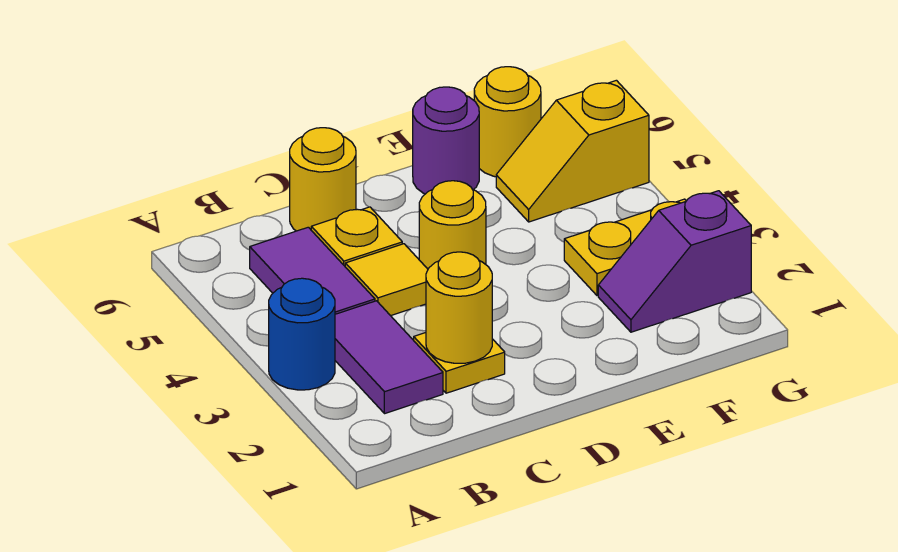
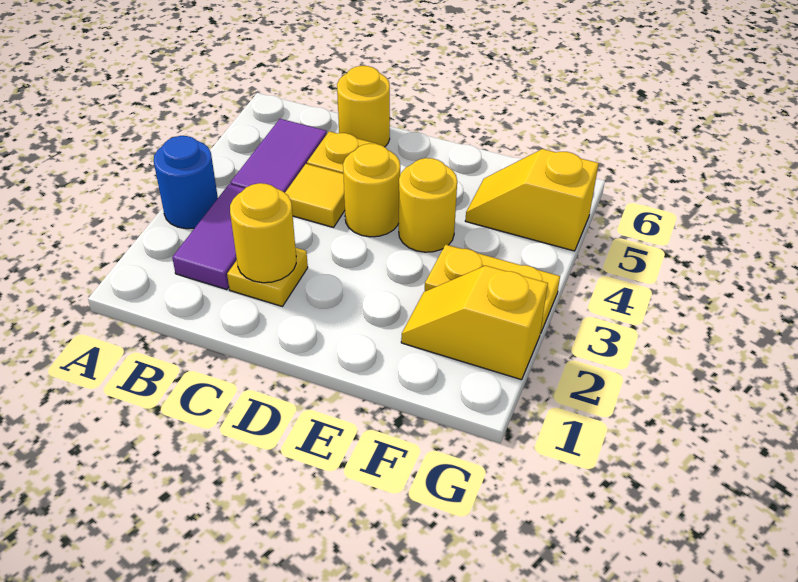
purple round brick E6 level 1 -> none
purple slope F2:G2 level 1 top G -> yellow slope F2:G2 level 1 top G
yellow round brick F6 level 1 -> yellow round brick E4 level 1

